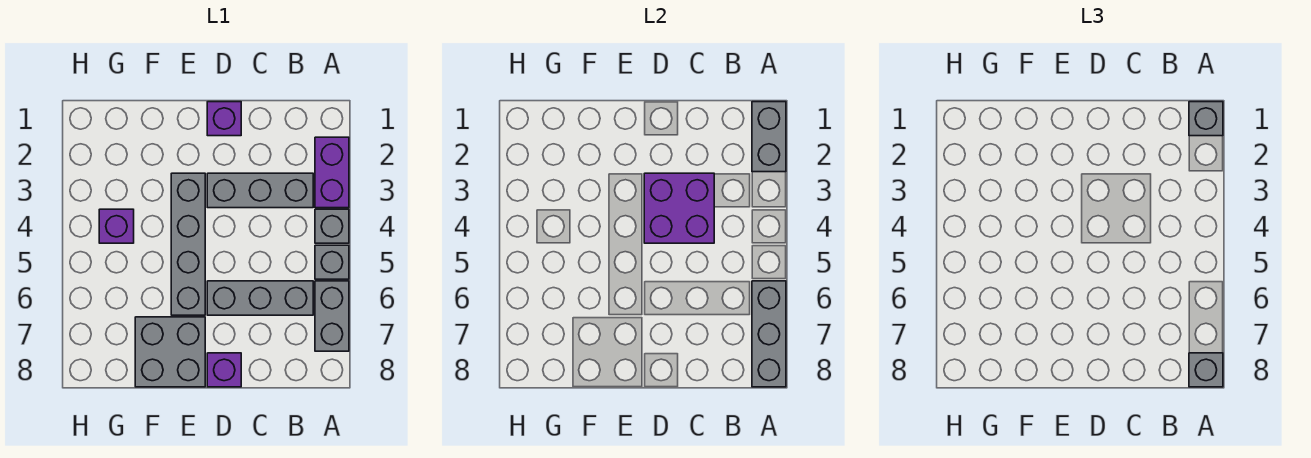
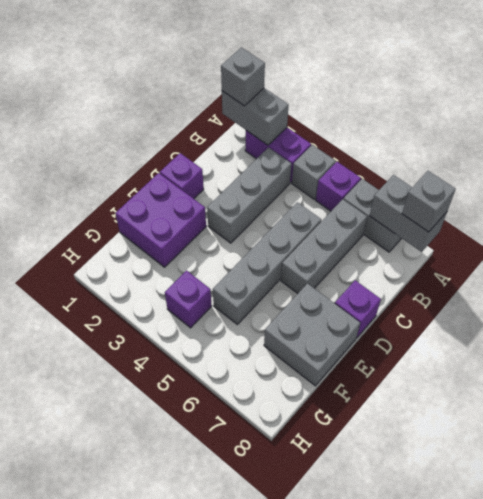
grey brick A5 level 1 -> purple brick A5 level 1
grey brick A6:A8 level 2 -> grey brick A7:A8 level 2
purple brick C3:D4 level 2 -> purple brick E1:F2 level 1
grey brick E3:E6 level 1 -> grey brick C5:F5 level 1

